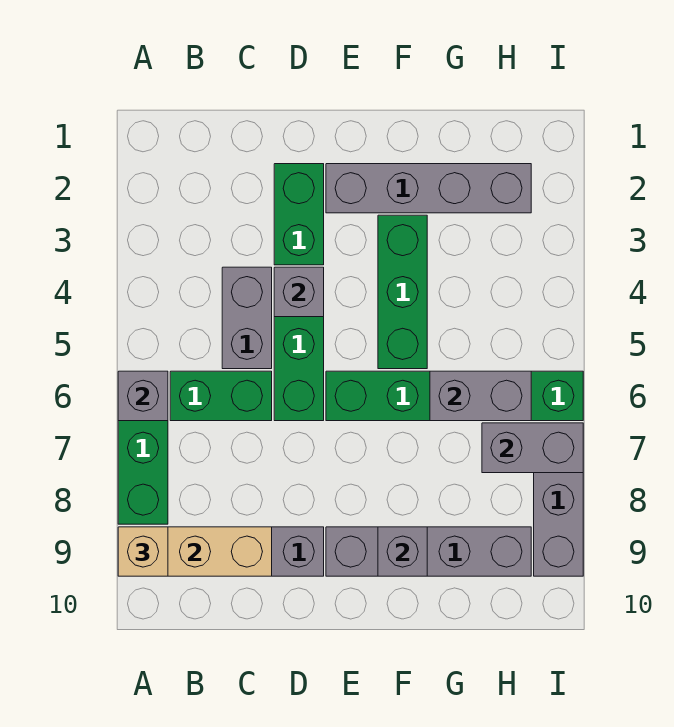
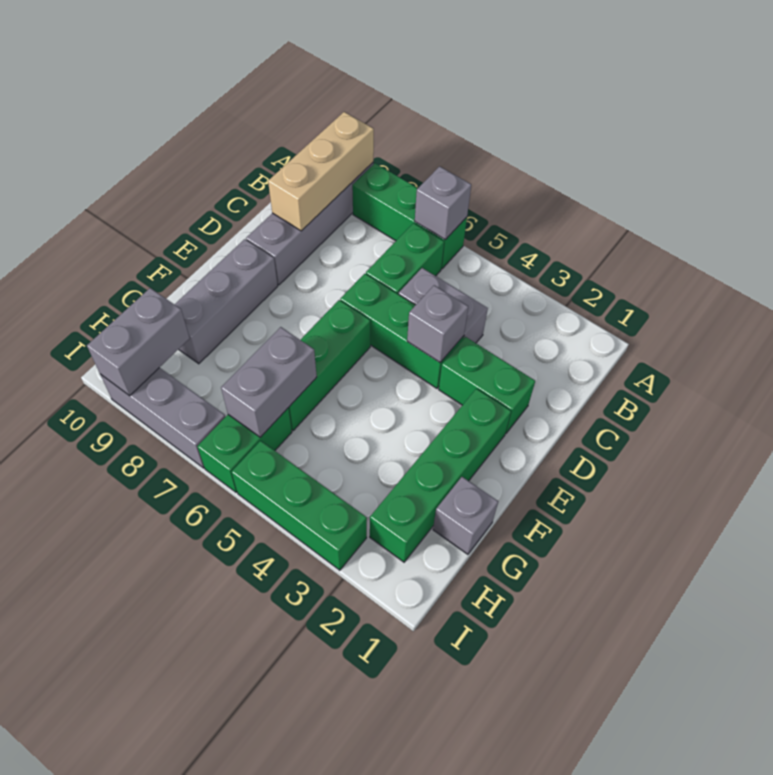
tan brick A9 level 3 -> none
grey brick E2:H2 level 1 -> green brick E2:H2 level 1
grey brick E9:H9 level 1 -> grey brick E9:G9 level 1
green brick F3:F5 level 1 -> green brick I3:I5 level 1
grey brick F9 level 2 -> grey brick G1 level 1
grey brick H7:I7 level 2 -> grey brick H9:I9 level 2

